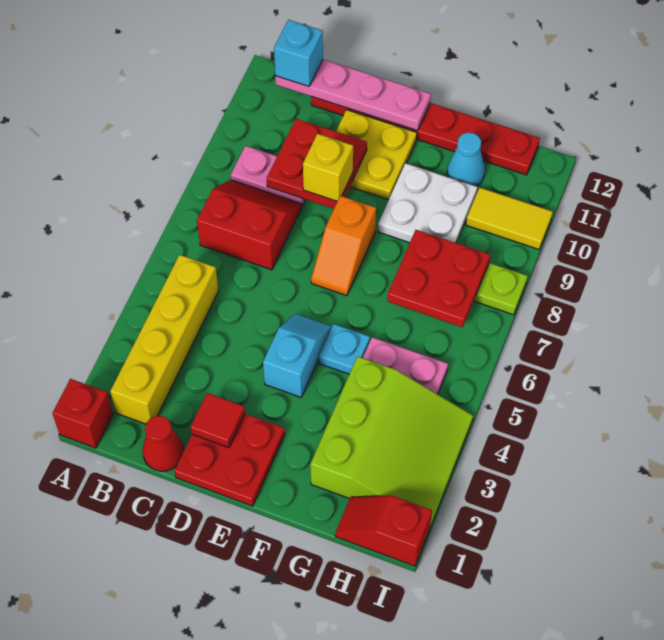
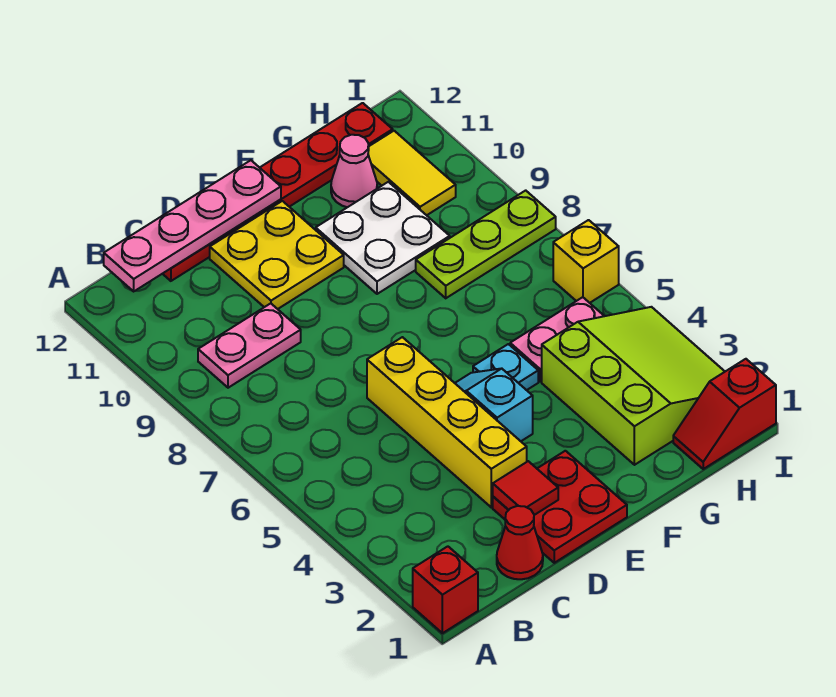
yellow brick B2:B5 level 1 -> yellow brick D3:D6 level 1
red slope B7:C8 level 1 top 7 -> none
cyan brick B12 level 3 -> none
red plate C9:D10 level 2 -> none
yellow brick D9 level 3 -> yellow brick I6 level 1
orange slope E7:E8 level 1 top 8 -> none
red plate G7:H8 level 2 -> none
cyan cone G11 level 1 -> pink cone G11 level 1
yellow tile H10:I10 level 1 -> yellow tile H10:H11 level 1

